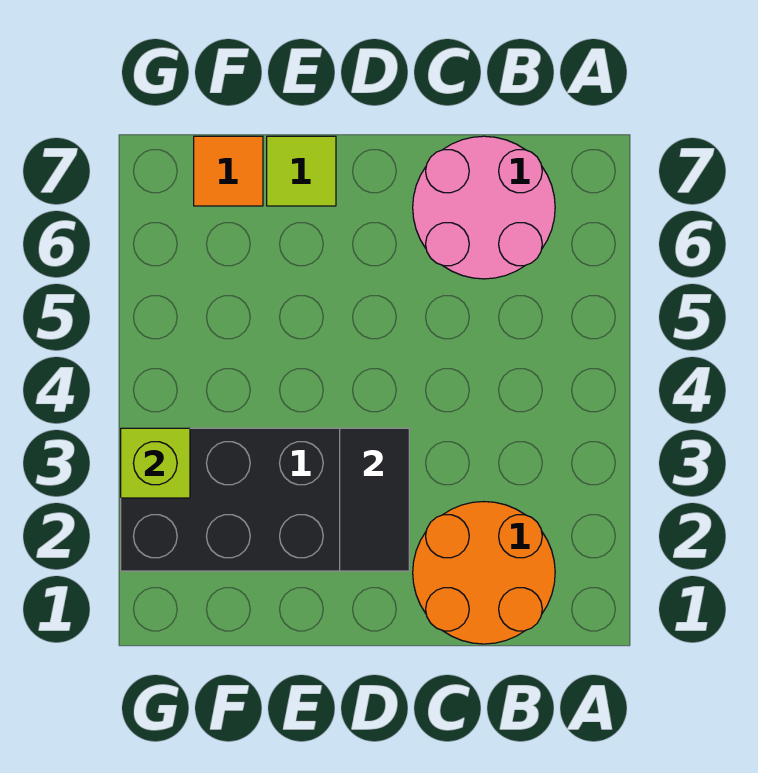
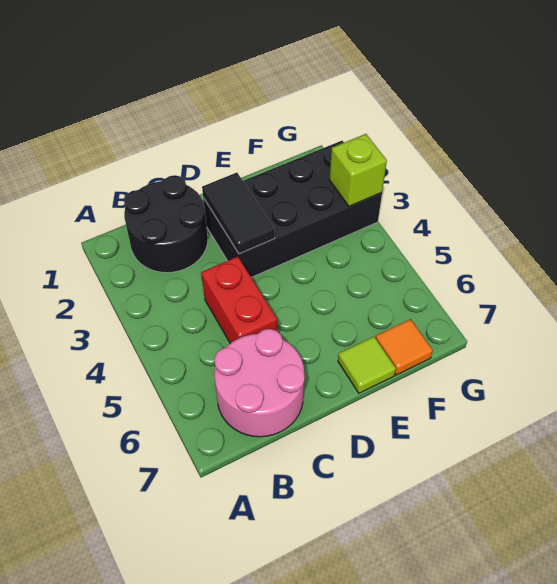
orange round brick B1:C2 level 1 -> black round brick B1:C2 level 1
none -> red brick C4:C5 level 1

